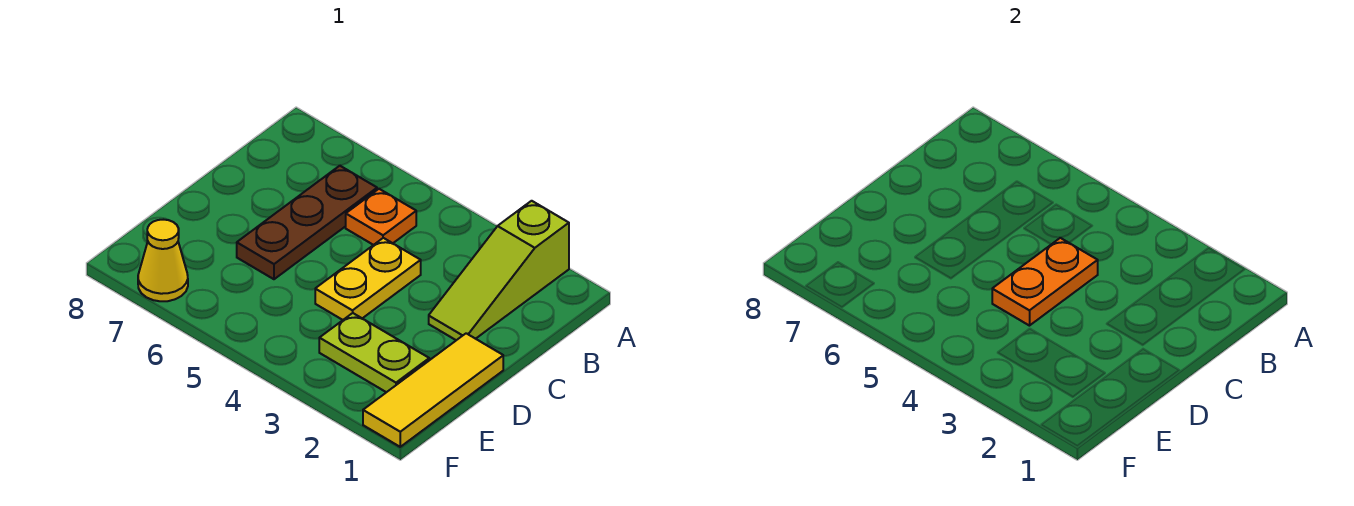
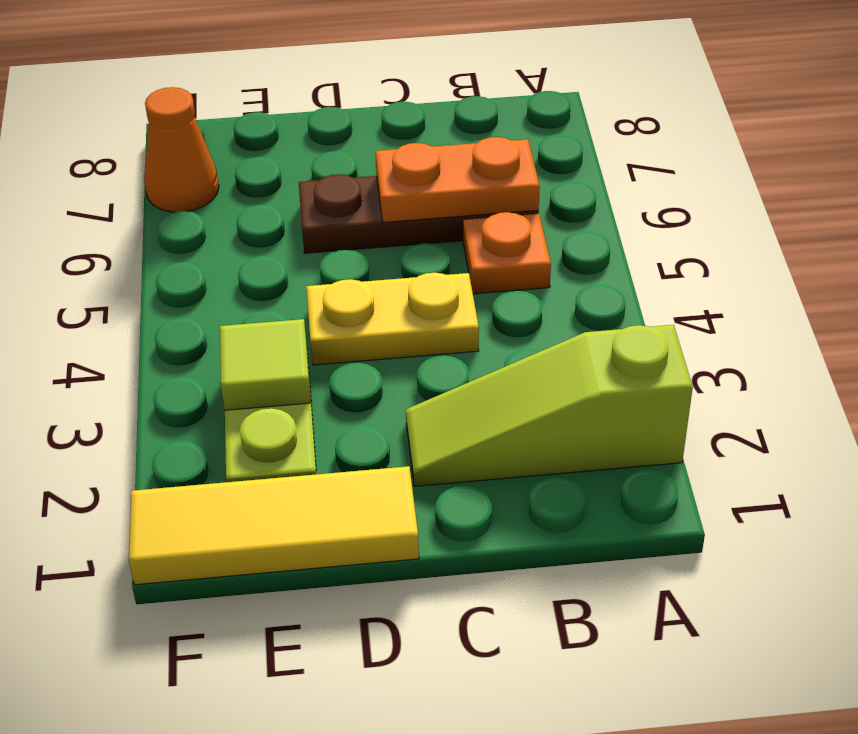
orange plate C4:D4 level 2 -> orange plate B6:C6 level 2
none -> lime tile E3 level 2
yellow cone F7 level 1 -> orange cone F7 level 1

